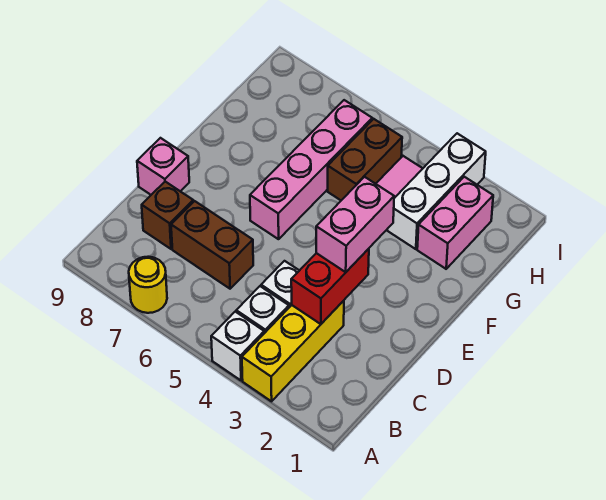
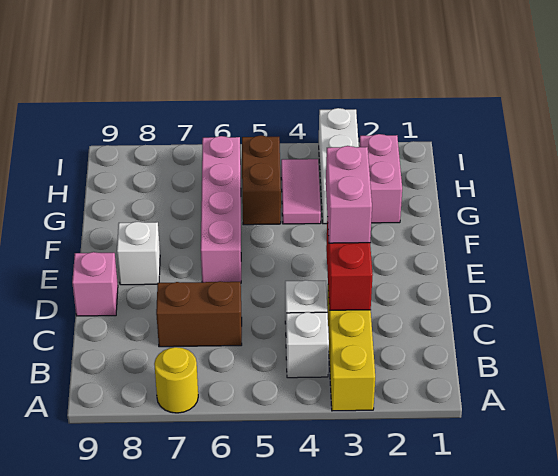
white brick A4 level 1 -> white brick E8 level 1
brown brick C8 level 1 -> none

